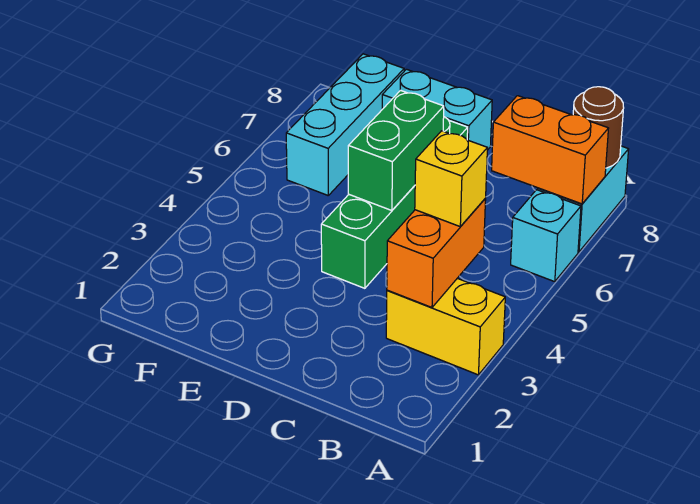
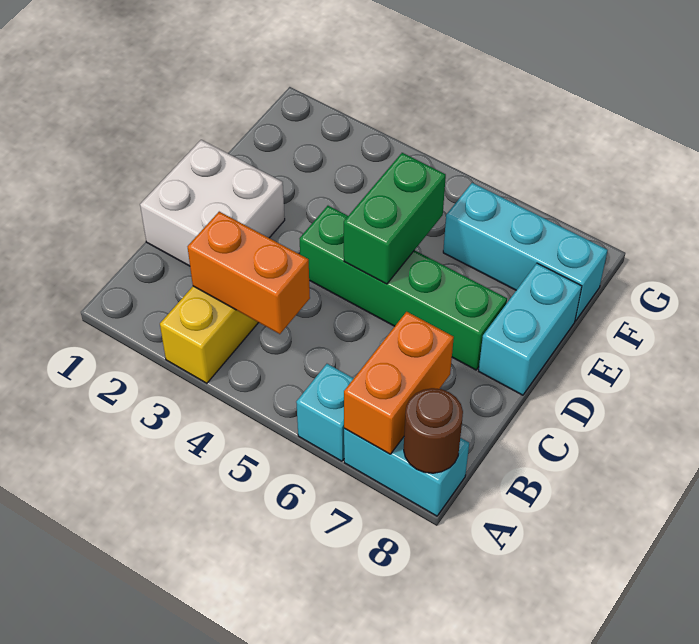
yellow brick B4 level 3 -> none
none -> white brick C1:D2 level 1
green brick D5:D6 level 2 -> green brick D5:E5 level 2

